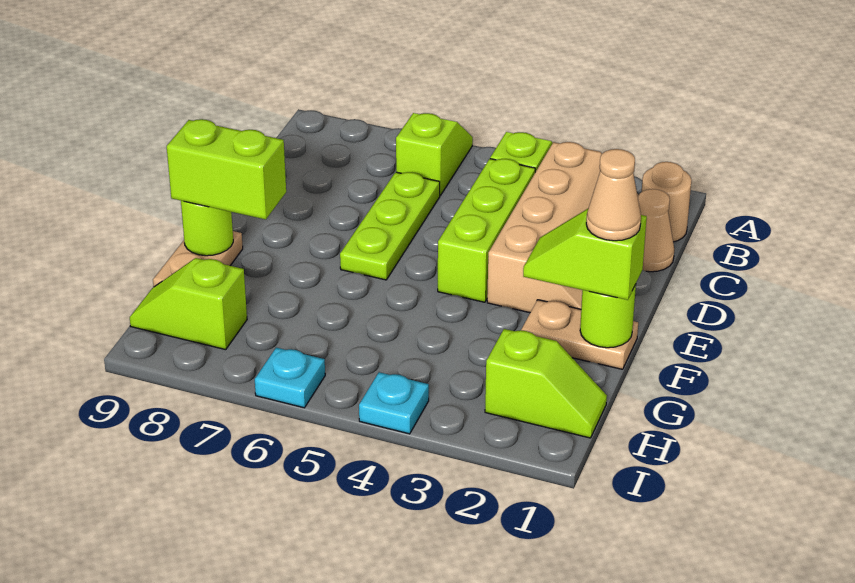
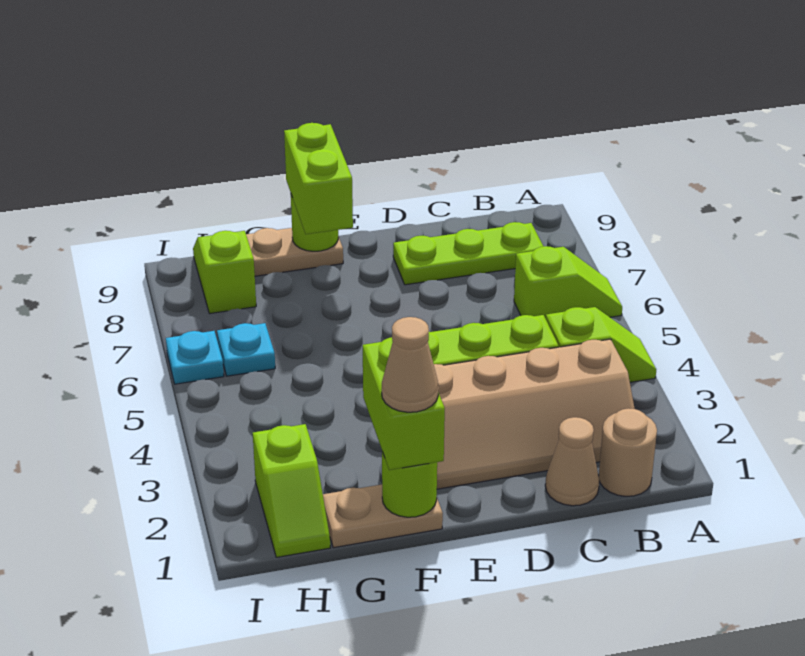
lime plate C6:E6 level 1 -> lime plate B8:D8 level 1
tan plate F1:F2 level 1 -> tan plate F1:G1 level 1
lime slope F1:F2 level 3 top 1 -> lime brick F1:F2 level 3
cyan plate I4 level 1 -> cyan plate H6 level 1

